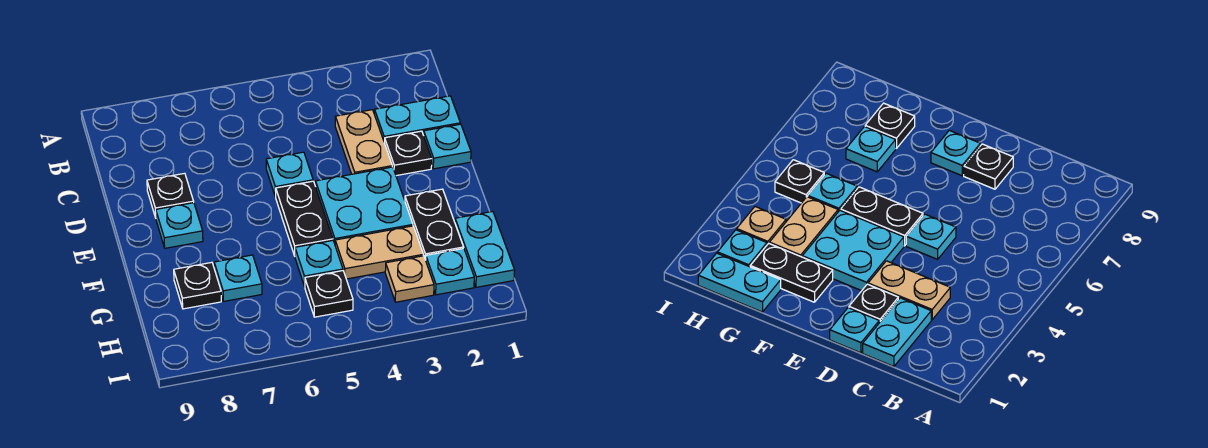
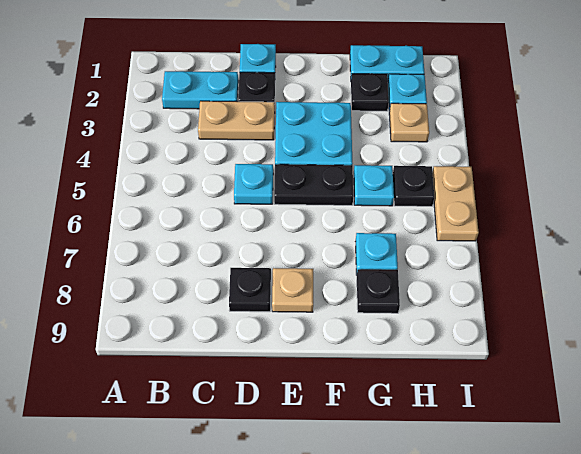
cyan plate C1:C2 level 1 -> cyan plate B2:C2 level 1
cyan plate E8 level 1 -> tan plate E8 level 1
black plate F2:G2 level 1 -> black plate G2 level 1
tan plate G3:G4 level 1 -> tan plate I5:I6 level 1

